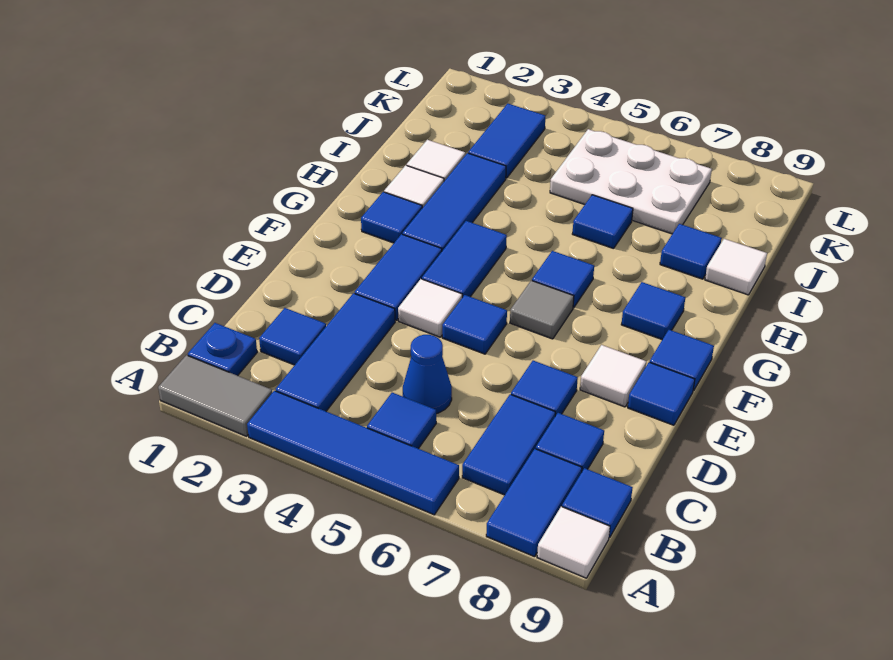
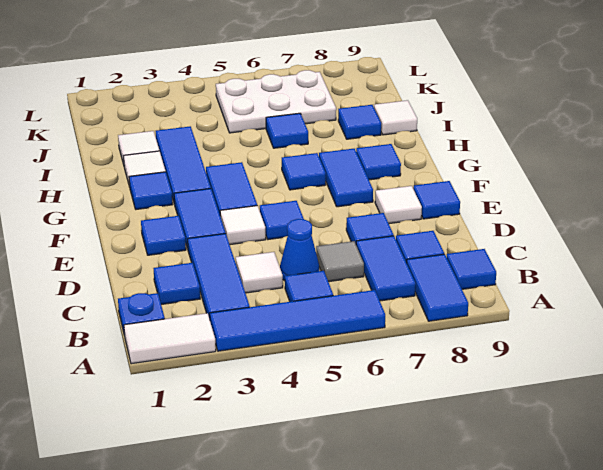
grey tile A1:A2 level 1 -> white tile A1:A2 level 1
white tile A9 level 1 -> white tile C4 level 1
grey tile F6 level 1 -> grey tile C6 level 1
blue tile F9 level 1 -> blue tile E2 level 1
blue tile J3:K3 level 1 -> blue tile F7:G7 level 1

